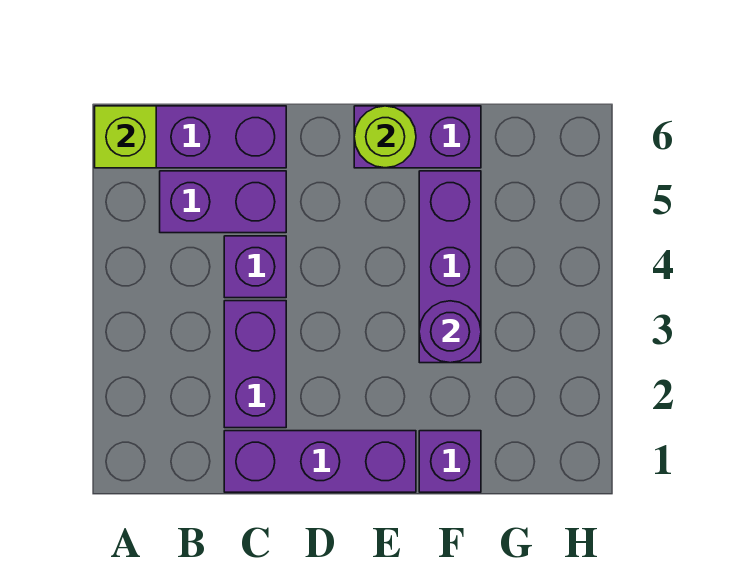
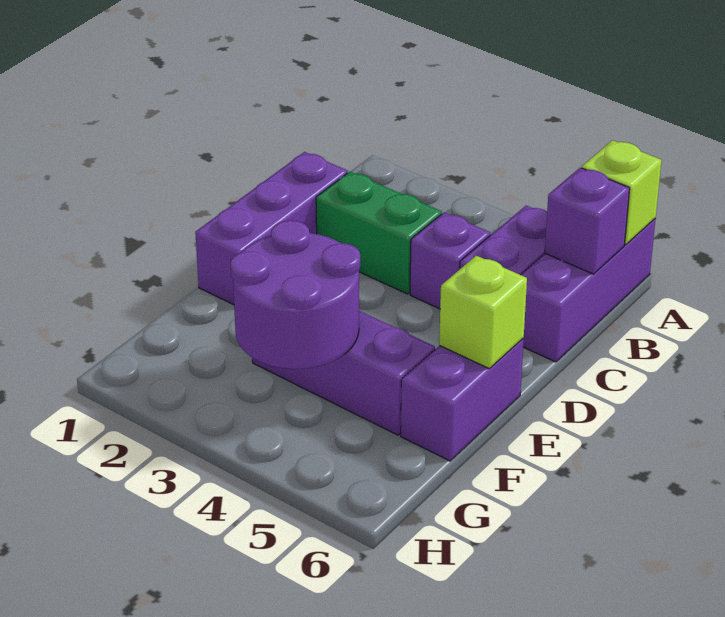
purple brick C2:C3 level 1 -> green brick C2:C3 level 1
lime round brick E6 level 2 -> lime brick E6 level 2
purple brick F1 level 1 -> purple brick B6 level 2
purple round brick F3 level 2 -> purple round brick F3:G4 level 2

